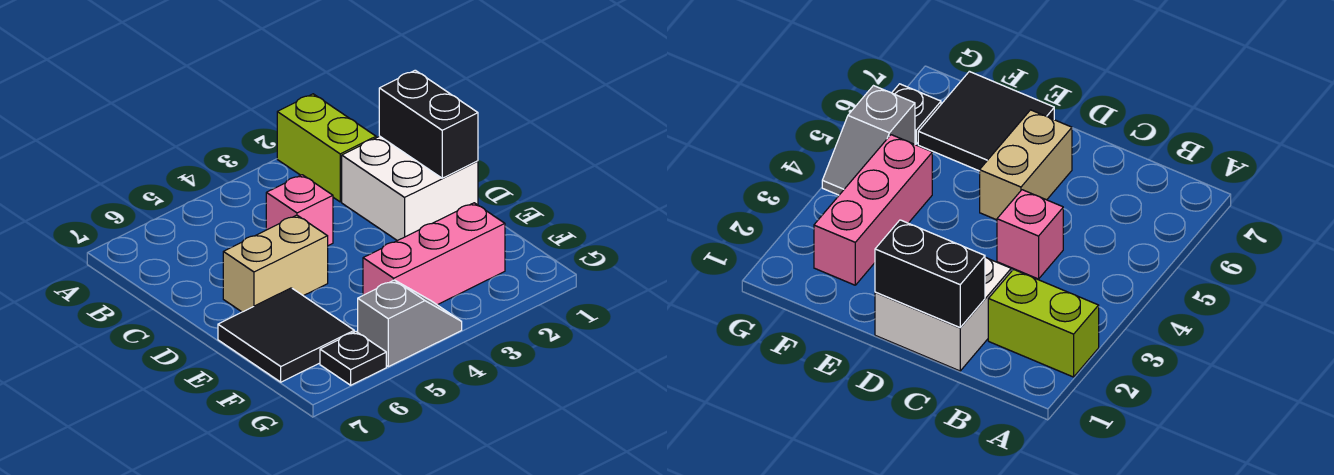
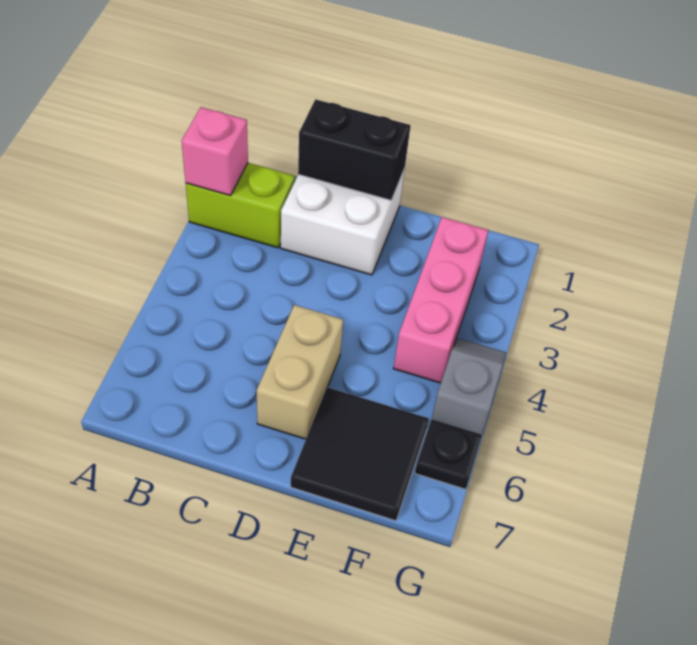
pink brick C4 level 1 -> pink brick A2 level 2

